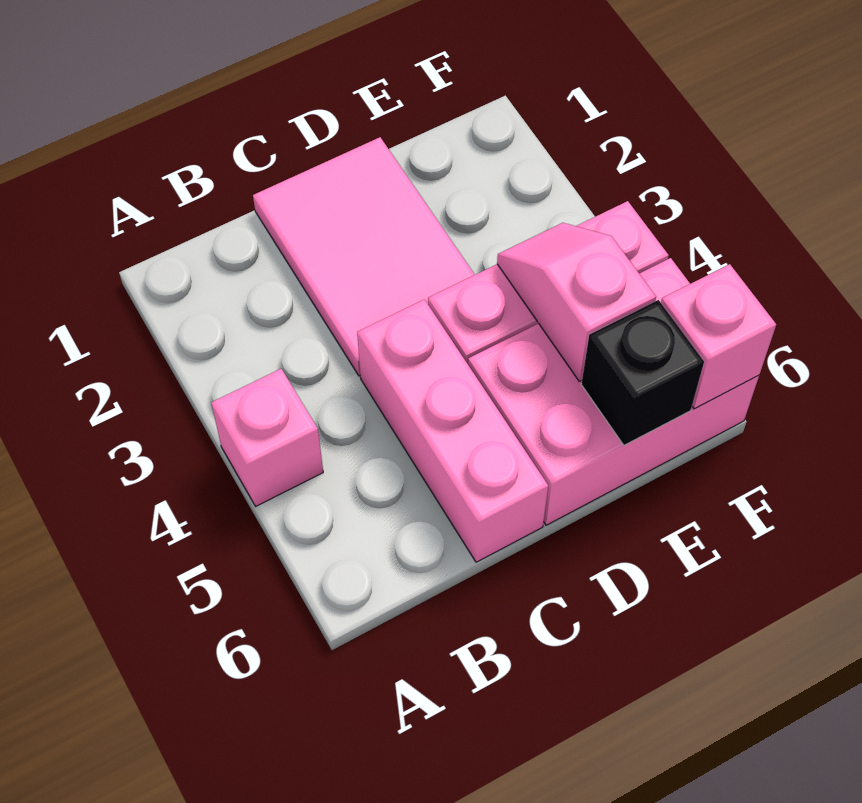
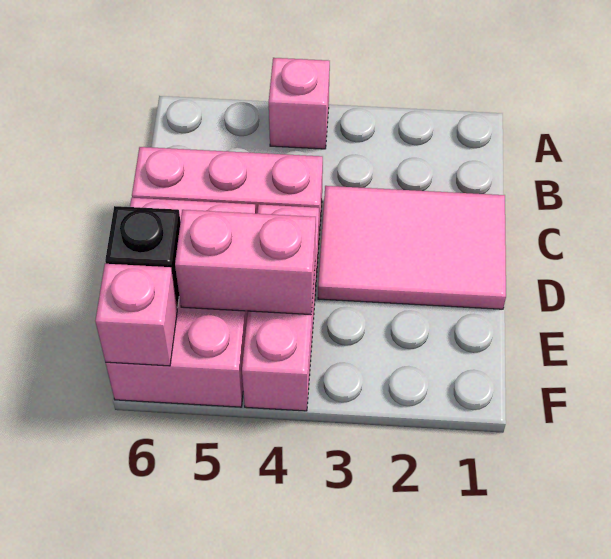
pink slope E4:E5 level 2 top 5 -> pink brick E4:E5 level 2

